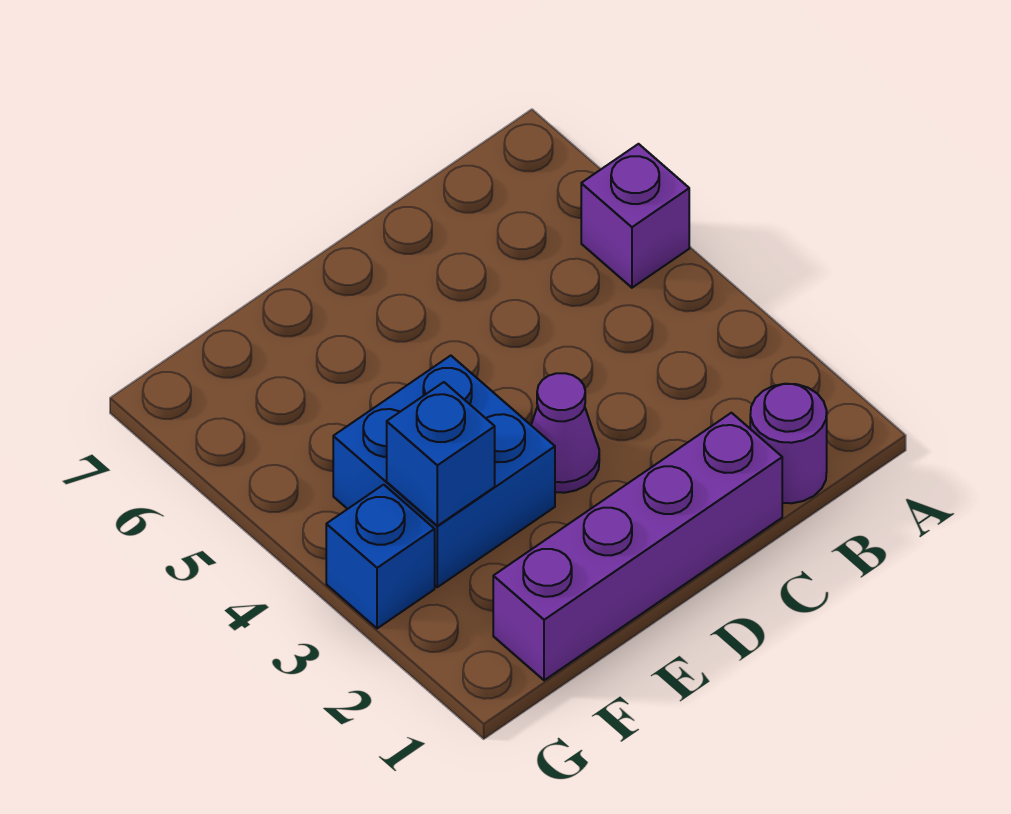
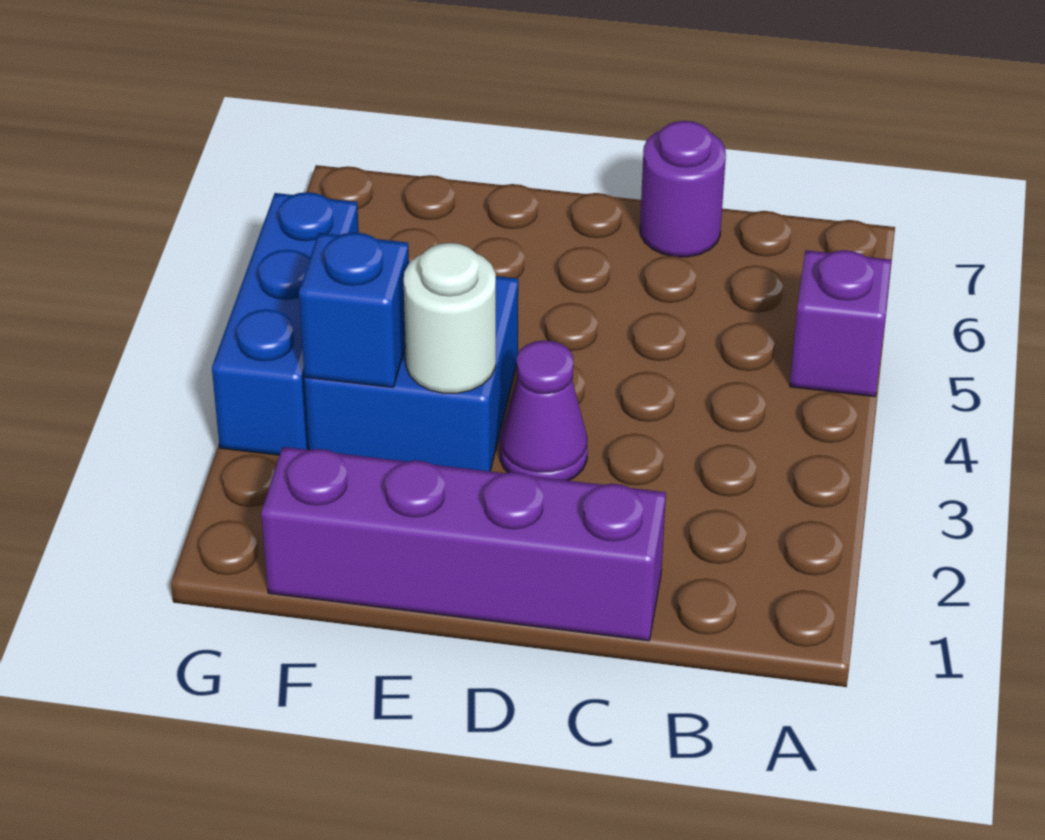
purple round brick B1 level 1 -> purple round brick C7 level 1
none -> white round brick E3 level 2
blue brick G3 level 1 -> blue brick G3:G5 level 1

